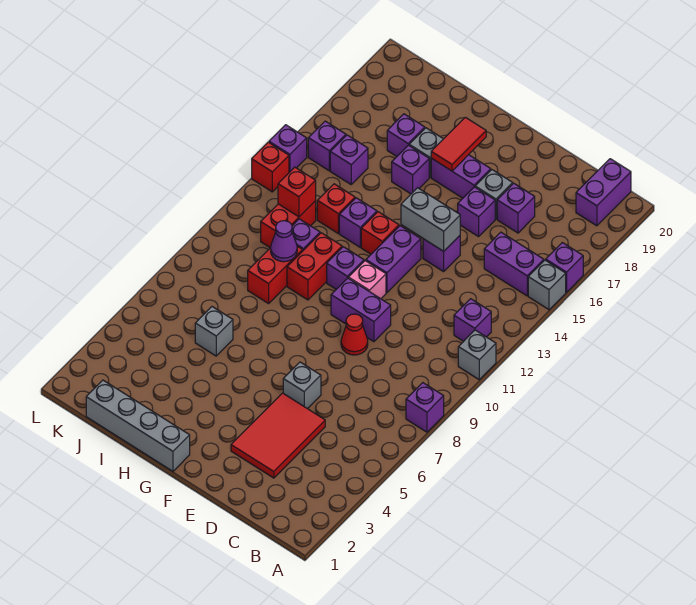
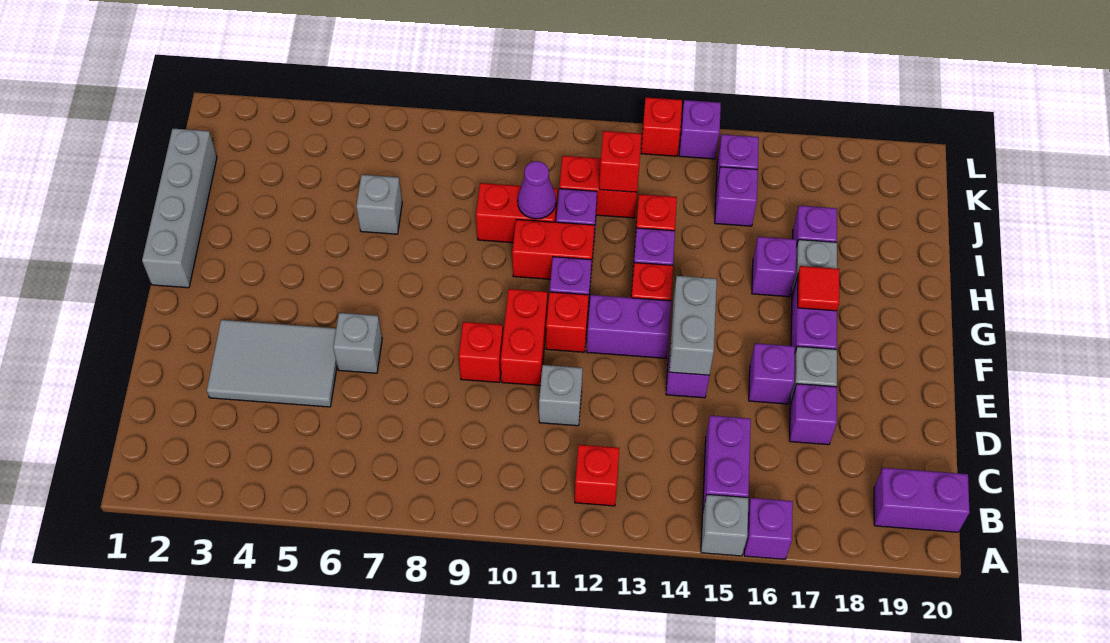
purple brick A8 level 1 -> none
grey brick A11 level 1 -> grey brick D11 level 1
purple brick B12 level 1 -> red brick B12 level 1
red tile D3:E5 level 1 -> grey tile D3:E5 level 1
red cone E9 level 1 -> red brick E9 level 1
purple brick E10:F10 level 1 -> red brick E10:F10 level 1
pink brick F11 level 1 -> red brick F11 level 1
red tile G17:G18 level 2 -> red tile G17 level 2

